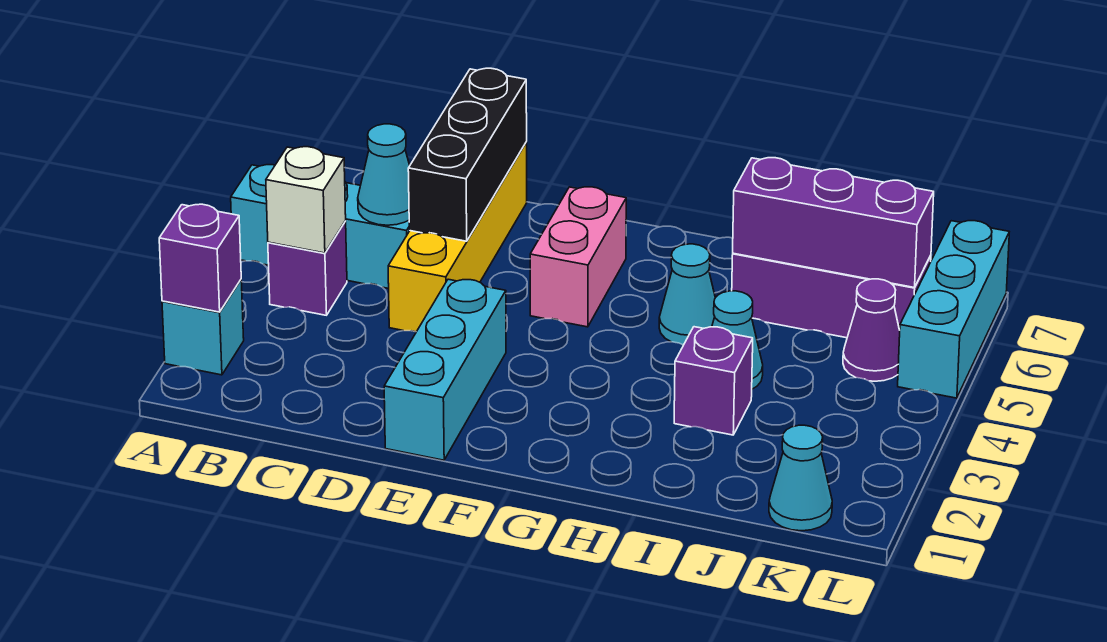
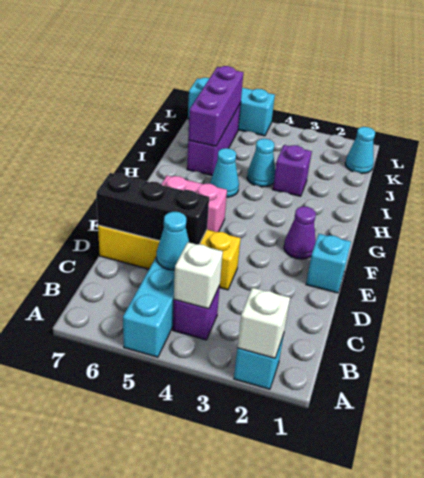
purple brick A2 level 2 -> white brick A2 level 2
cyan brick E1:E3 level 1 -> cyan brick E1 level 1
purple cone K5 level 1 -> purple cone F2 level 1

